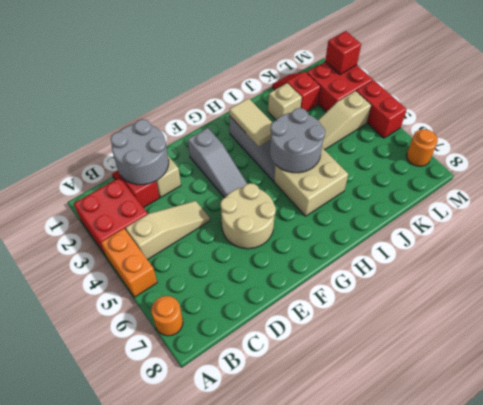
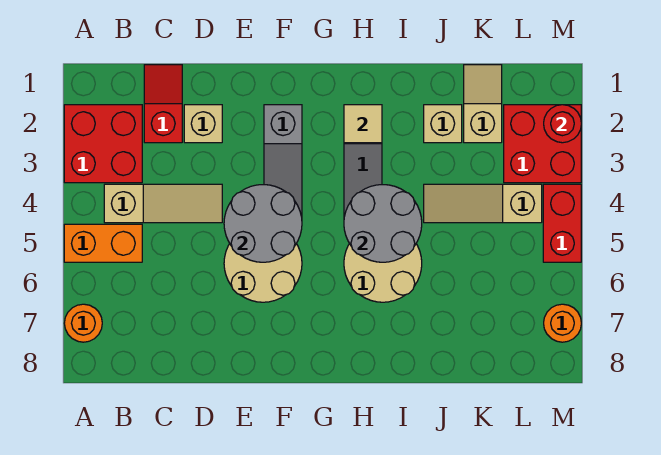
orange brick A4:A5 level 1 -> orange brick A5:B5 level 1
grey round brick C1:D2 level 2 -> grey round brick E4:F5 level 2
tan tile H2:H3 level 2 -> tan tile H2 level 2
tan brick H5:I6 level 1 -> tan round brick H5:I6 level 1
red slope K1:K2 level 1 top 2 -> tan slope K1:K2 level 1 top 2
red brick M2 level 2 -> red round brick M2 level 2

